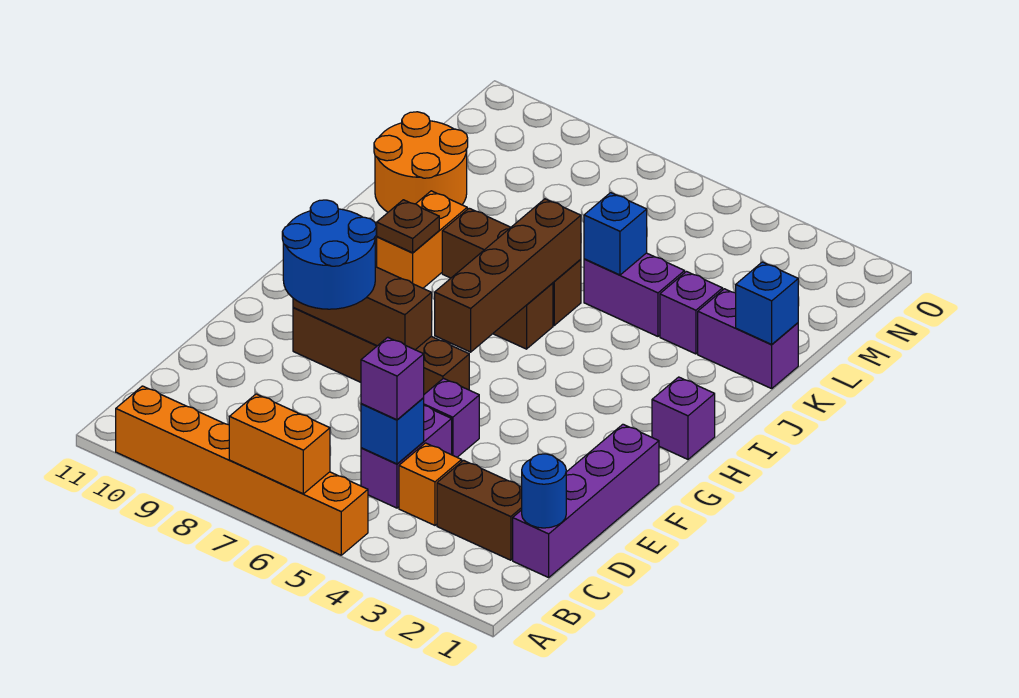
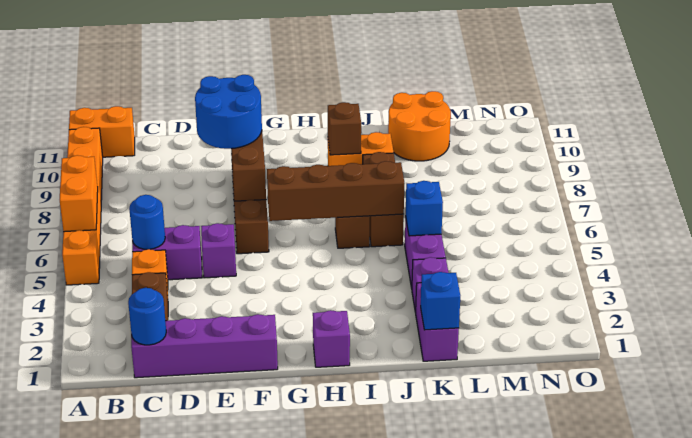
none -> orange brick A11:B11 level 1
blue brick C5 level 2 -> blue round brick C5 level 2
purple brick C5 level 3 -> none
brown plate I9 level 2 -> brown brick I9 level 2

